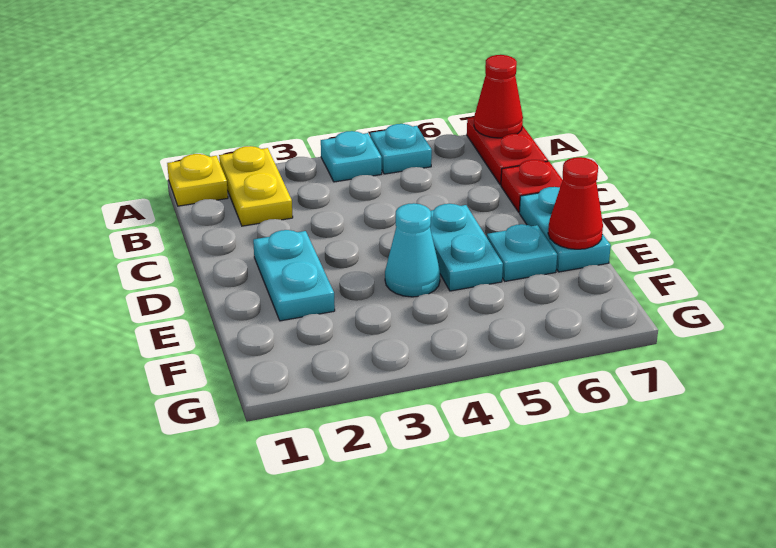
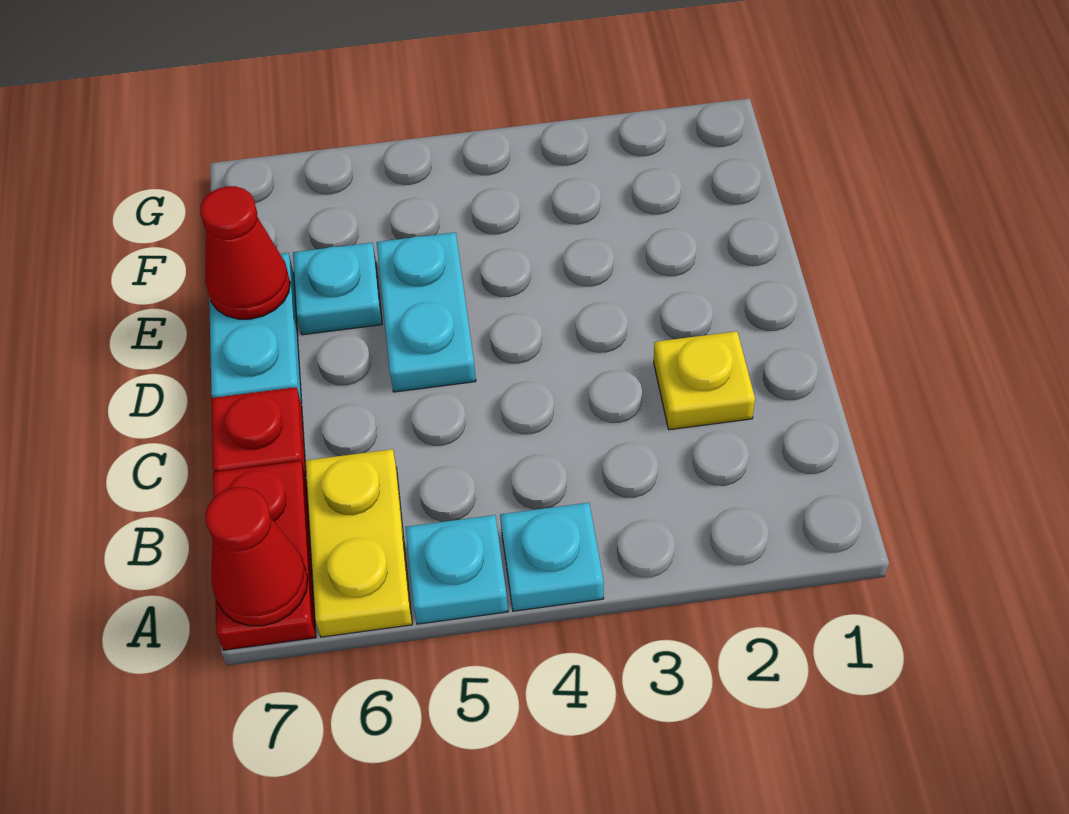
yellow plate A1 level 1 -> yellow plate C2 level 1
yellow plate A2:B2 level 1 -> yellow plate A6:B6 level 1
cyan plate D2:E2 level 1 -> none
cyan cone E4 level 1 -> none

